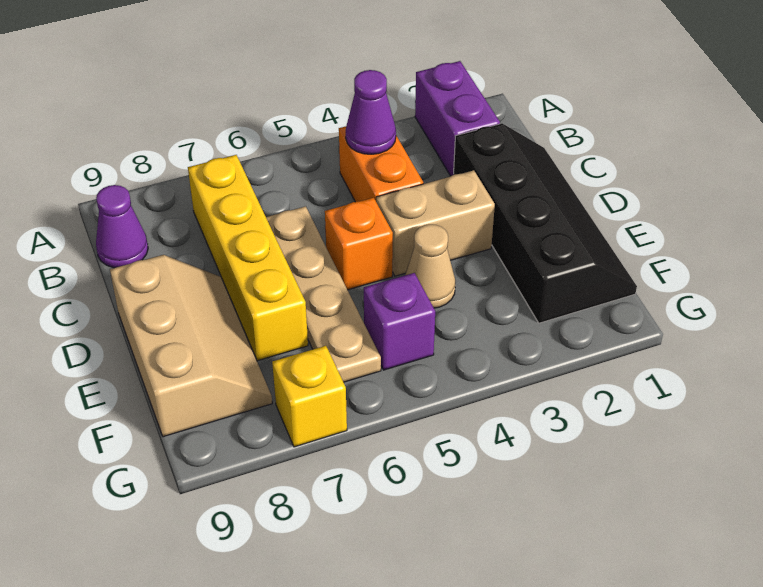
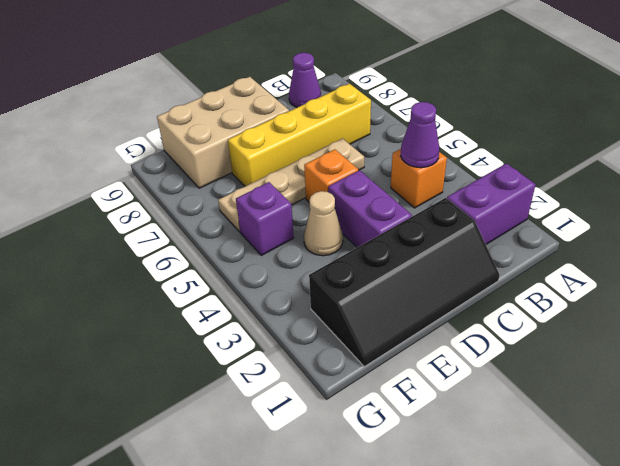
orange brick B4:C4 level 1 -> orange brick B4 level 1
tan brick D3:D4 level 1 -> purple brick D3:D4 level 1
tan slope D8:F9 level 1 top 9 -> tan brick D8:F9 level 1
yellow brick G7 level 1 -> none

